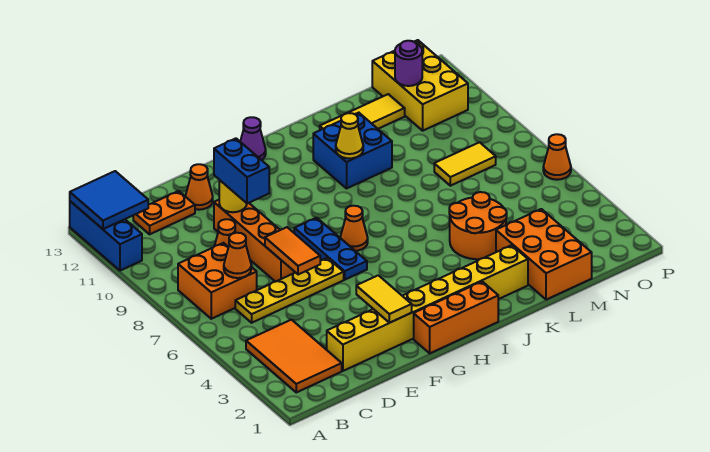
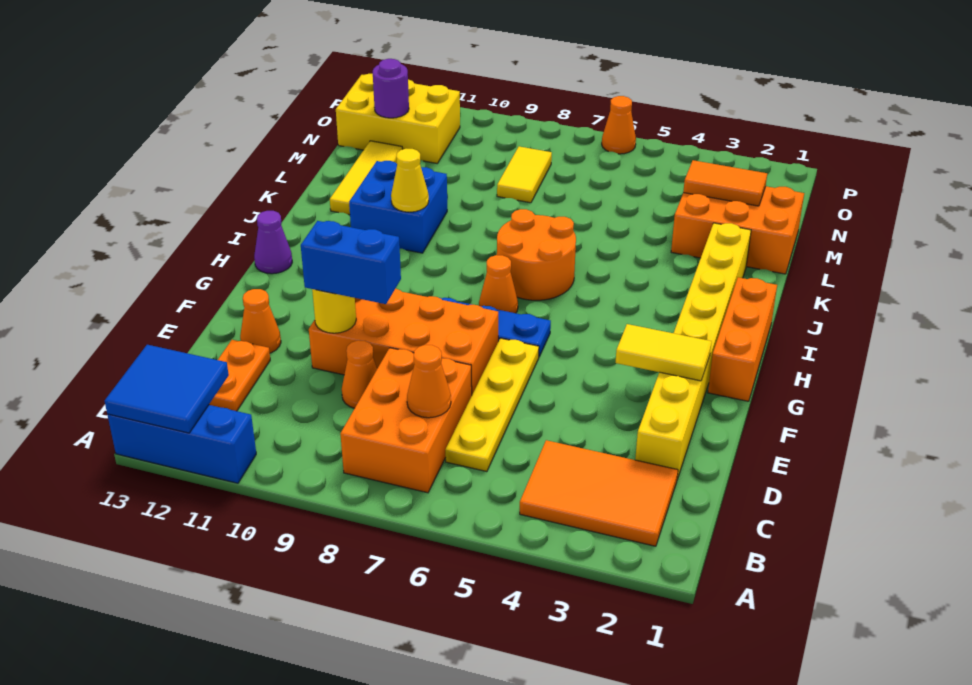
orange brick B7:C8 level 1 -> orange brick B7:D8 level 1
orange tile E6:E7 level 2 -> orange tile M2:M3 level 2
orange brick E7:E10 level 1 -> orange brick E7:F10 level 1
orange round brick K4:L5 level 1 -> orange round brick I6:J7 level 1

